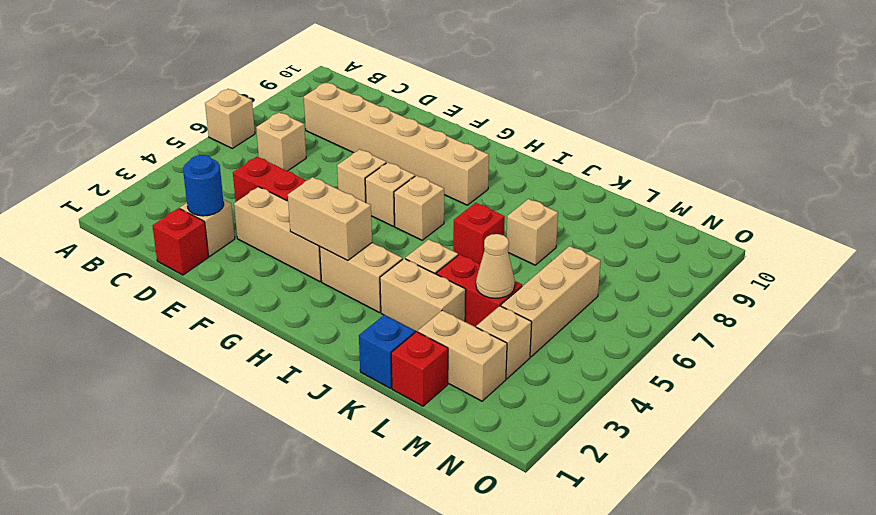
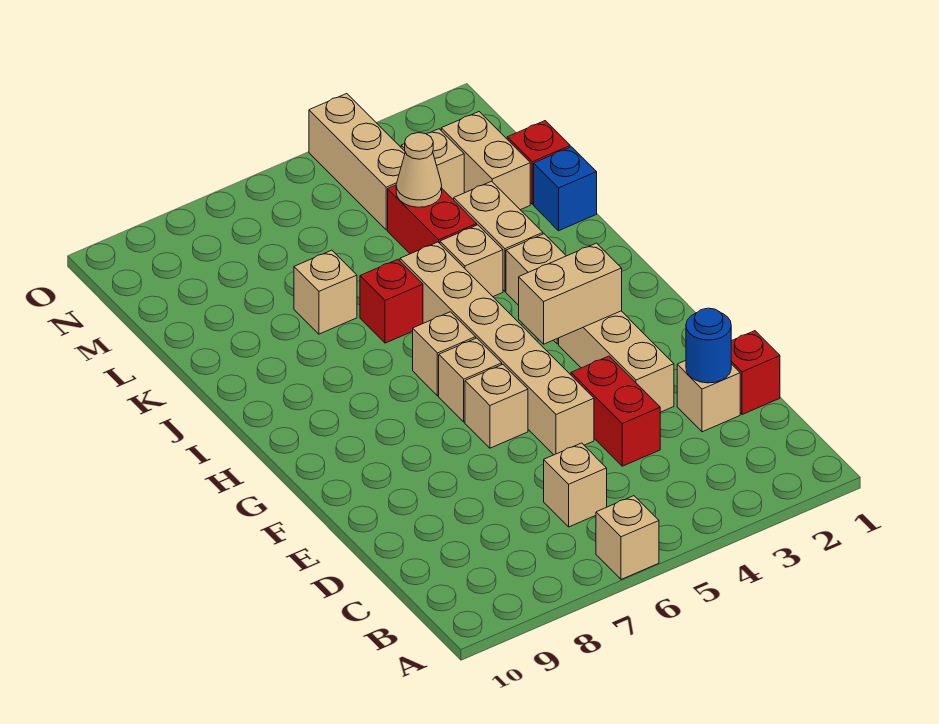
tan brick C8:H8 level 1 -> tan brick E5:J5 level 1
tan brick G3:H3 level 2 -> tan brick G3:G4 level 2
tan brick M4:M6 level 1 -> tan brick M4:O4 level 1

